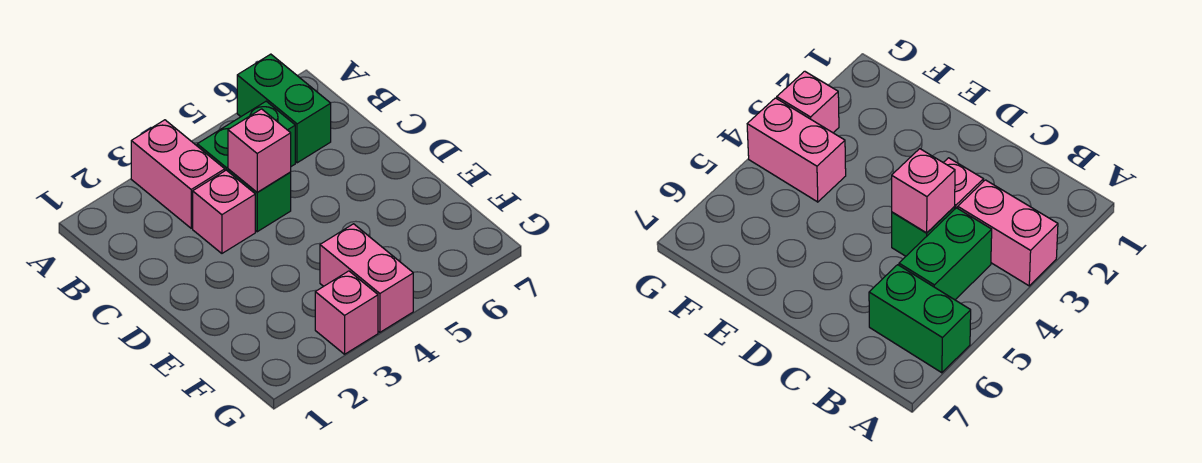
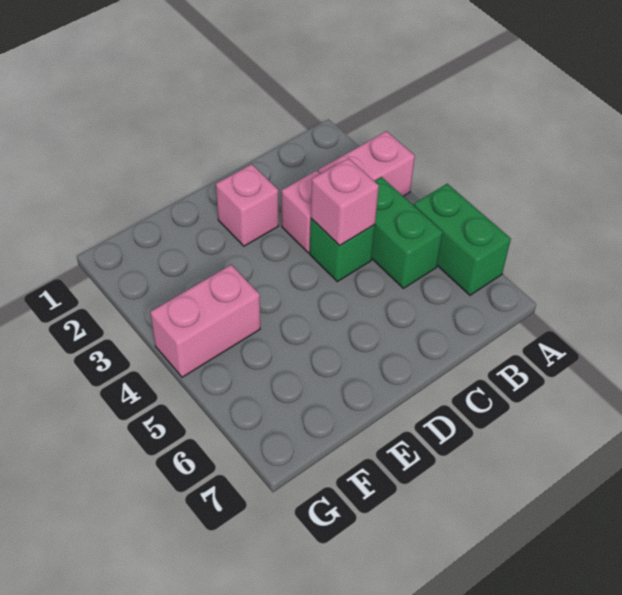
green brick A6:B6 level 1 -> green brick A5:A6 level 1
pink brick G3 level 1 -> pink brick D2 level 1

